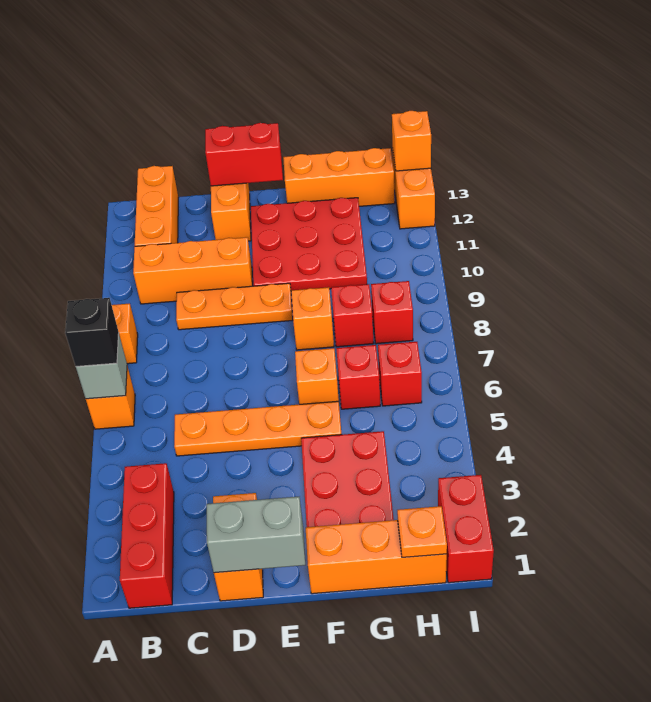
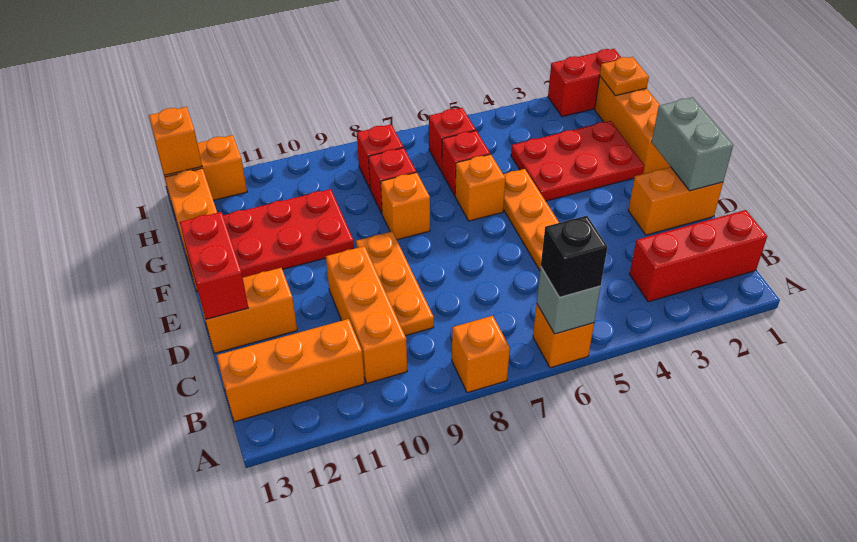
red plate E10:G12 level 1 -> red plate F10:G12 level 1

